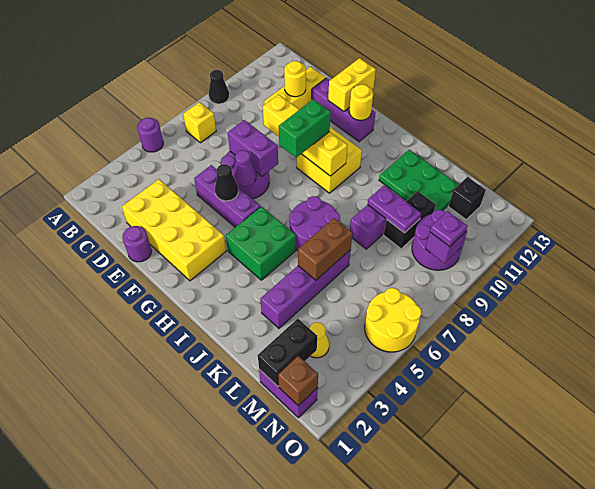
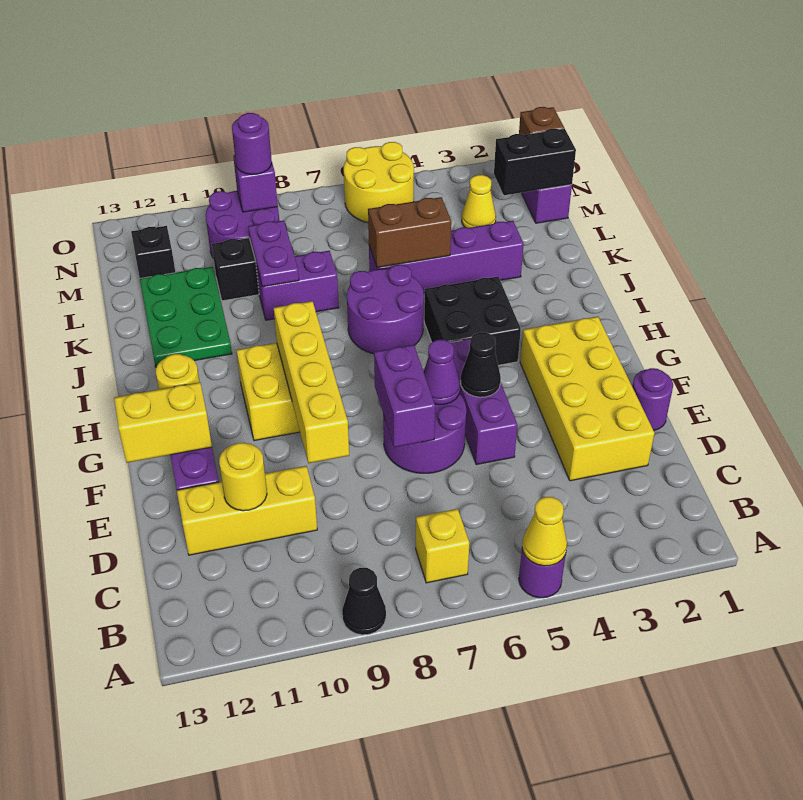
none -> yellow cone A5 level 2
green brick G8:G9 level 3 -> none
green brick H4:I5 level 1 -> black brick H4:I5 level 1
purple plate N9 level 3 -> purple round brick N9 level 3

